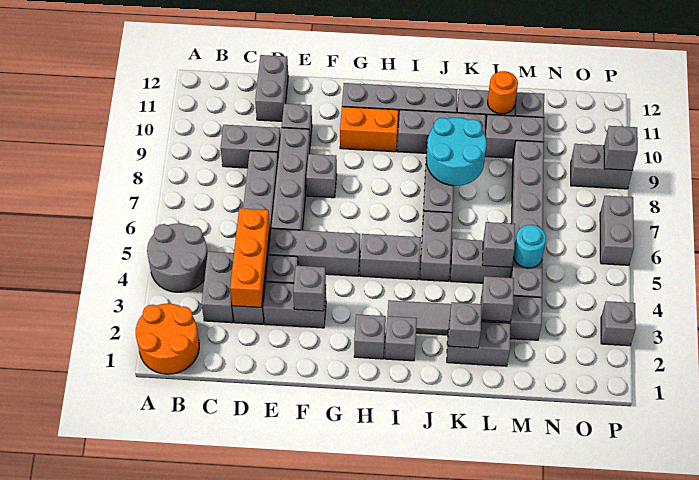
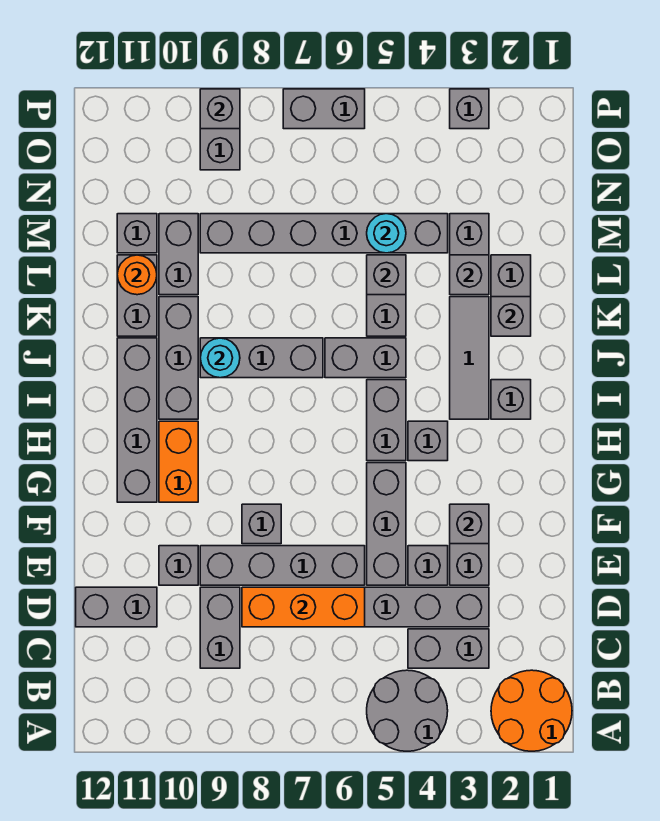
orange brick D3:D5 level 2 -> orange brick D6:D8 level 2
grey brick H2 level 1 -> grey brick H4 level 1
cyan round brick J8:K9 level 2 -> cyan round brick J9 level 2

